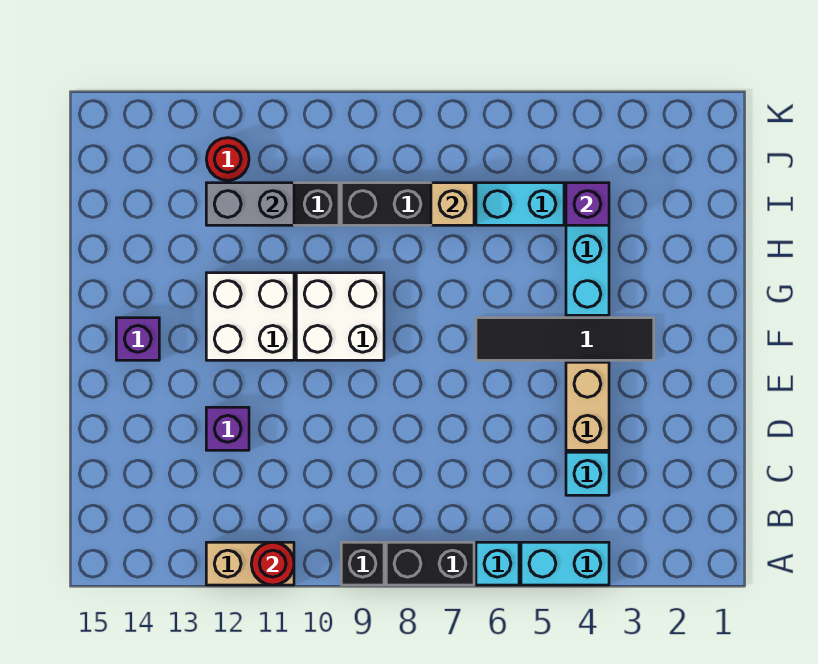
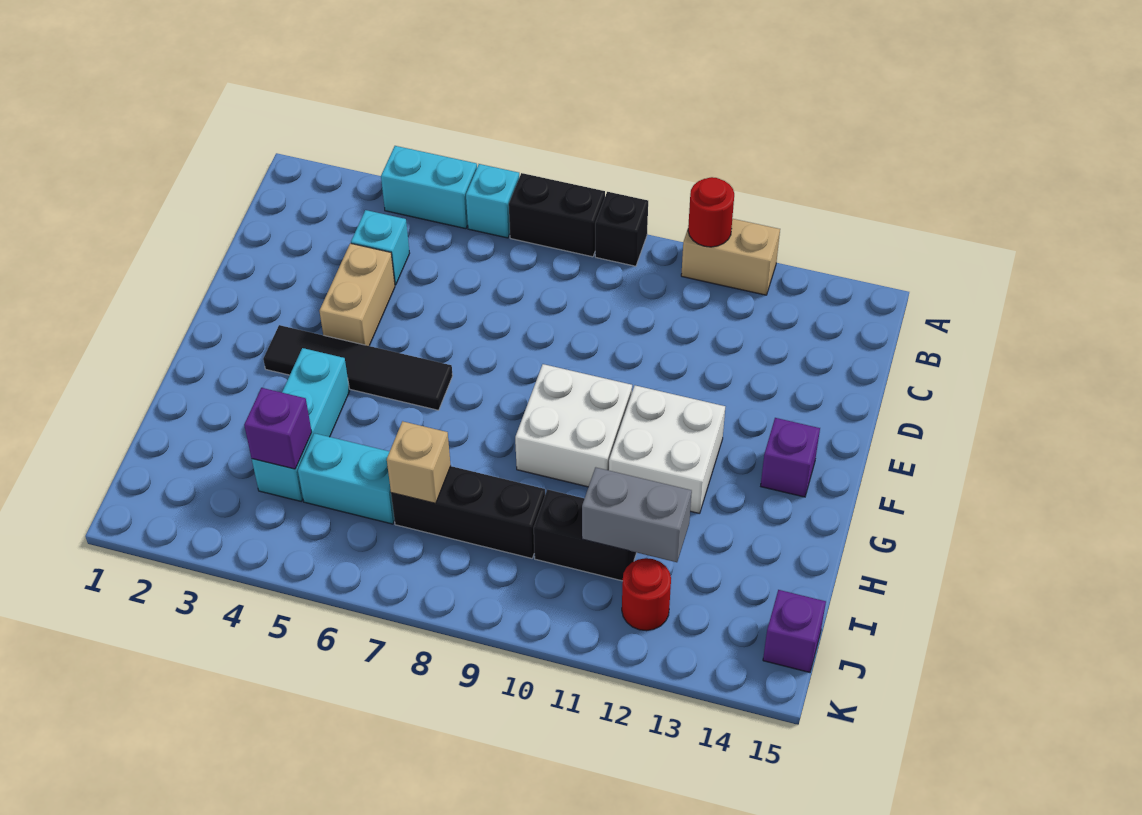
purple brick D12 level 1 -> purple brick J15 level 1

